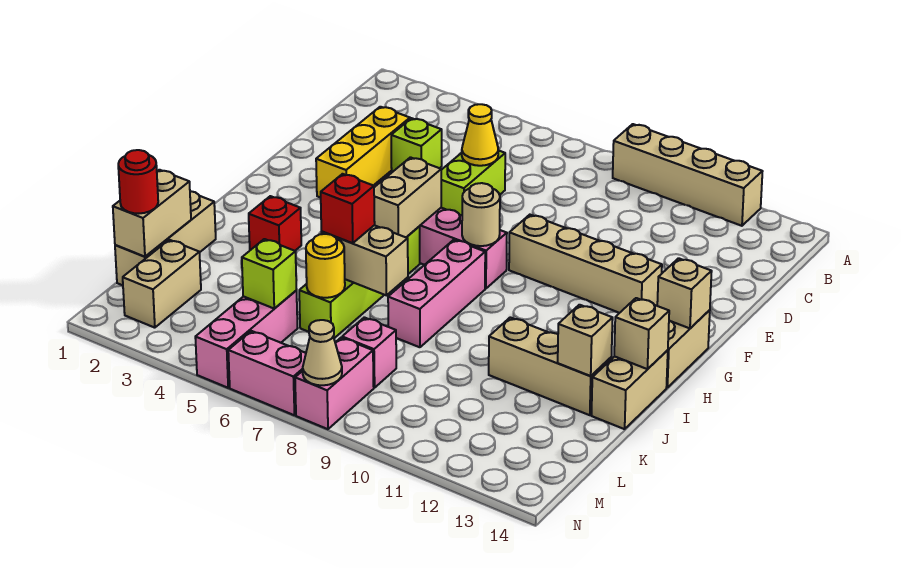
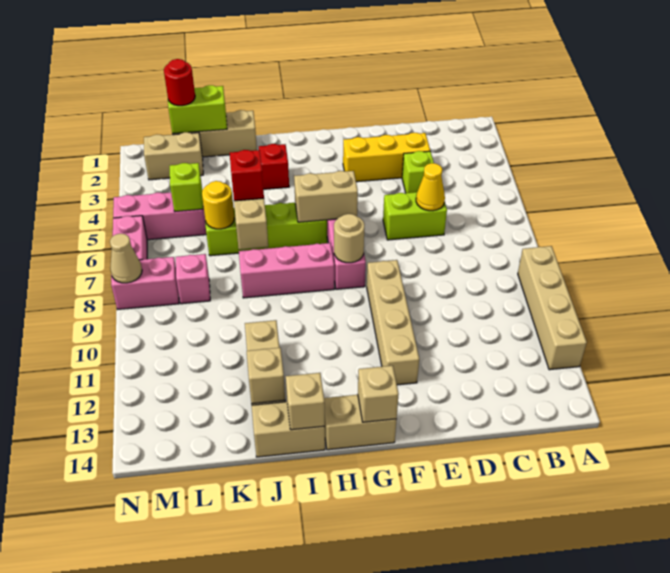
tan brick K1:L1 level 2 -> lime brick K1:L1 level 2

